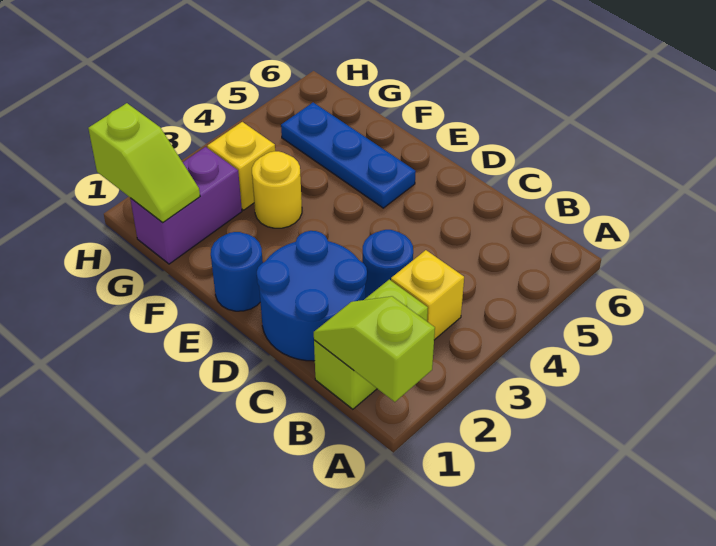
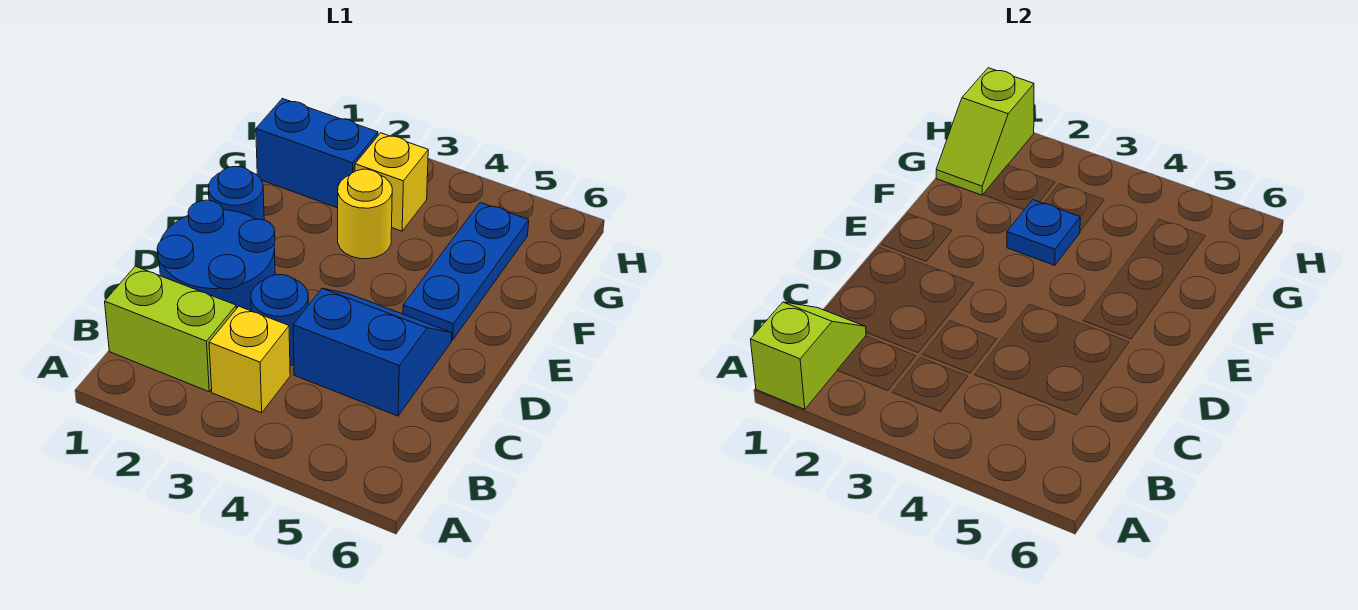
none -> blue slope C4:D5 level 1 top C
none -> blue plate F3 level 2
purple brick G1:G2 level 1 -> blue brick G1:G2 level 1

